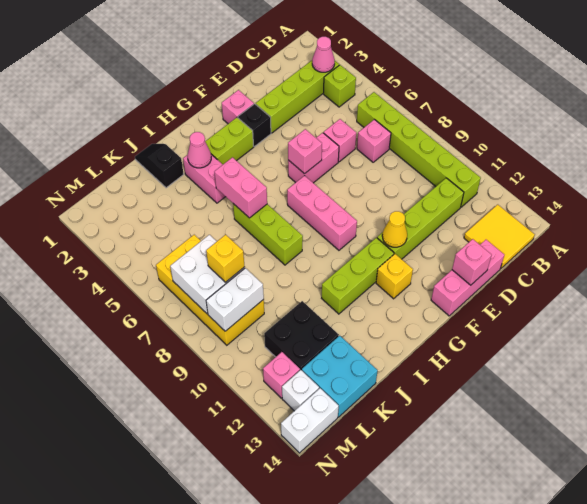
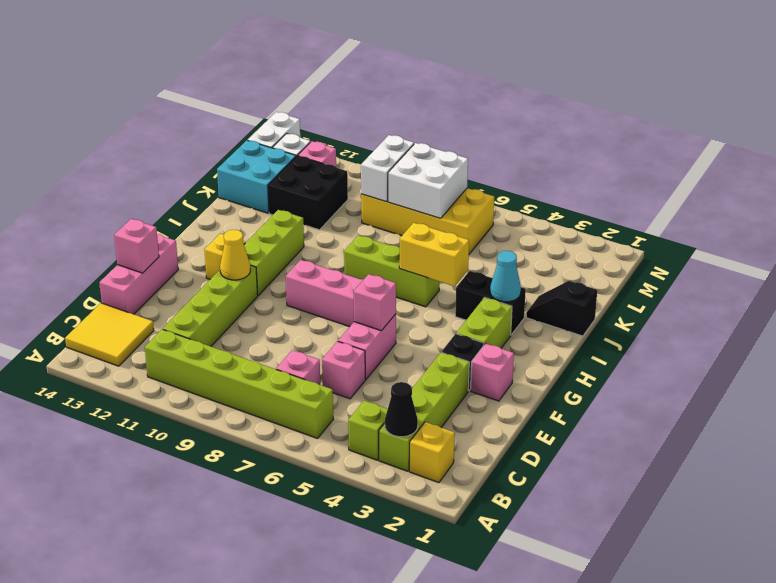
pink cone B3 level 2 -> black cone B3 level 2
pink brick I3:I4 level 1 -> black brick I3:I4 level 1
pink cone I3 level 2 -> cyan cone I3 level 2
pink brick I5:I6 level 2 -> yellow brick I5:I6 level 2
black slope J1:J2 level 1 top 2 -> black slope J1:J2 level 1 top 1
yellow brick L8 level 3 -> yellow brick B2 level 1

